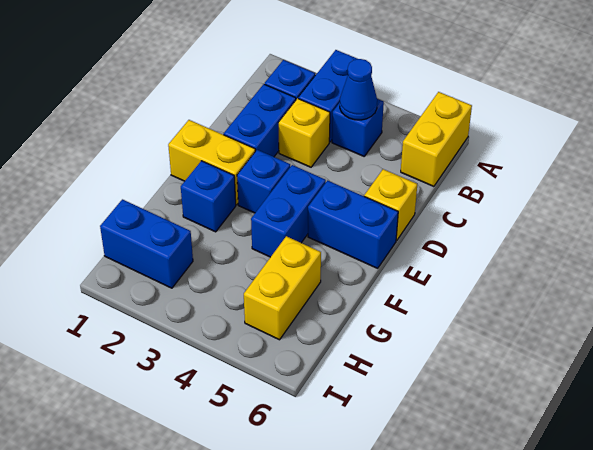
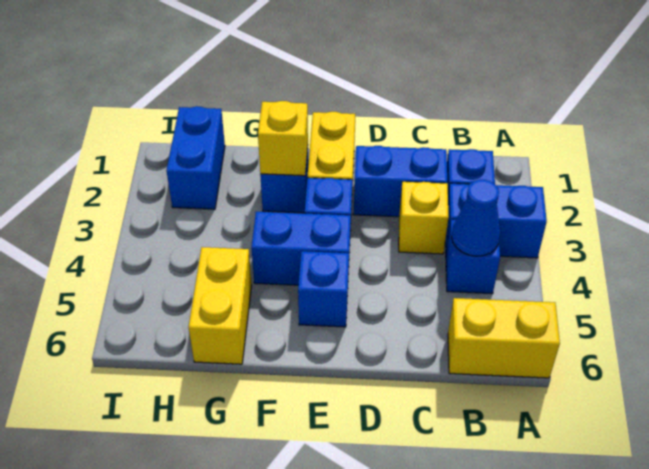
yellow brick D6 level 1 -> yellow brick F2 level 2
blue brick E5:E6 level 1 -> blue brick E5 level 1
yellow brick G5:H5 level 1 -> yellow brick G5:G6 level 1

